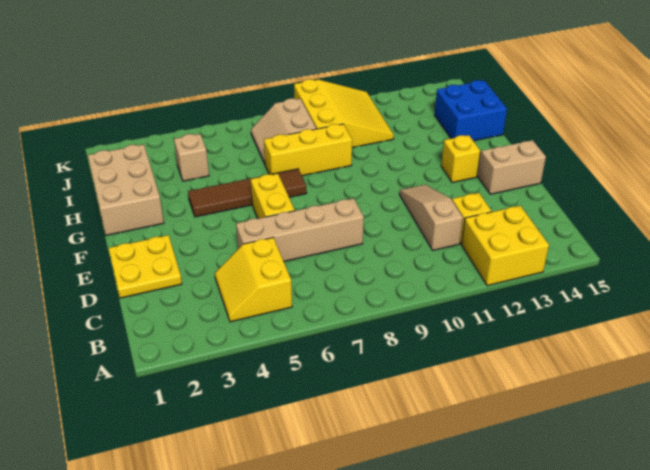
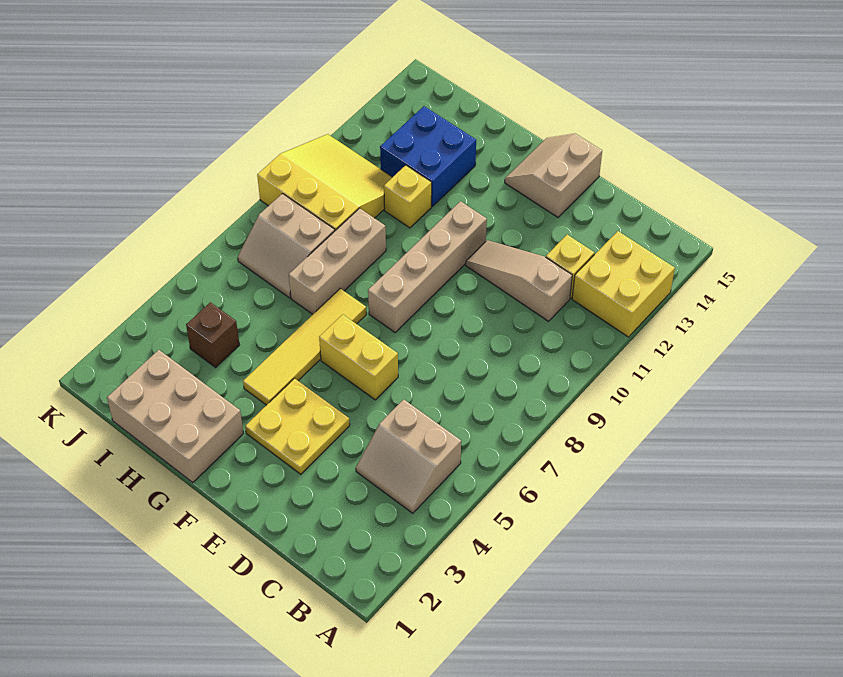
yellow slope B4:C5 level 1 top 5 -> tan slope B4:C5 level 1 top 5
yellow plate D1:E2 level 1 -> yellow plate E3:F4 level 1
tan brick D5:D8 level 1 -> tan brick F8:F11 level 1
yellow brick F13 level 1 -> yellow brick H11 level 1
brown tile G4:G7 level 1 -> yellow tile G4:G7 level 1
yellow brick H7:H9 level 1 -> tan brick H7:H9 level 1
blue brick H14:I15 level 1 -> blue brick H12:I13 level 1
tan brick I4 level 1 -> brown brick I4 level 1

